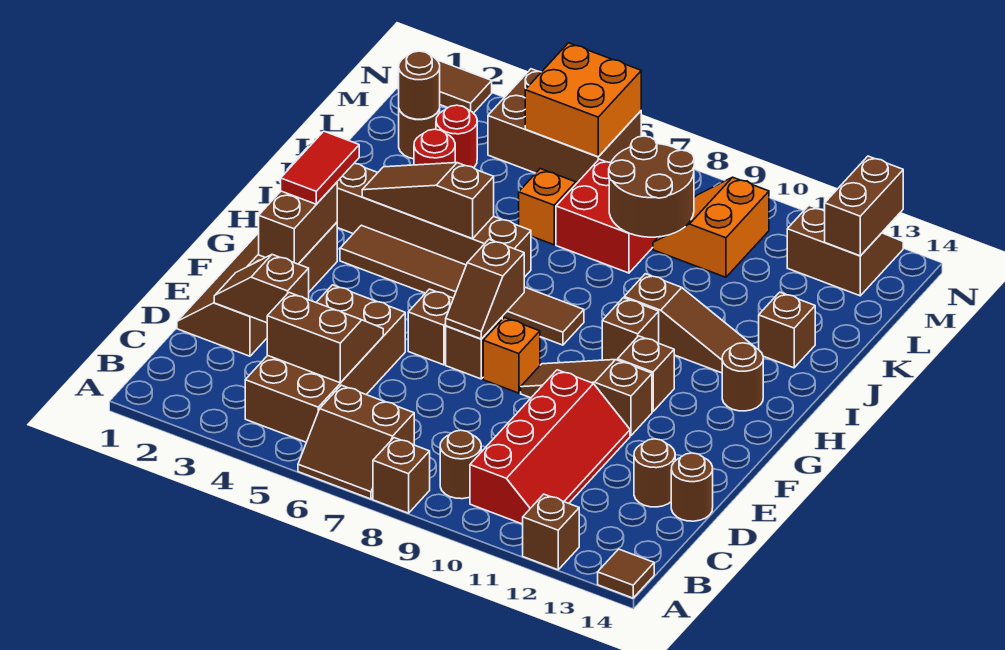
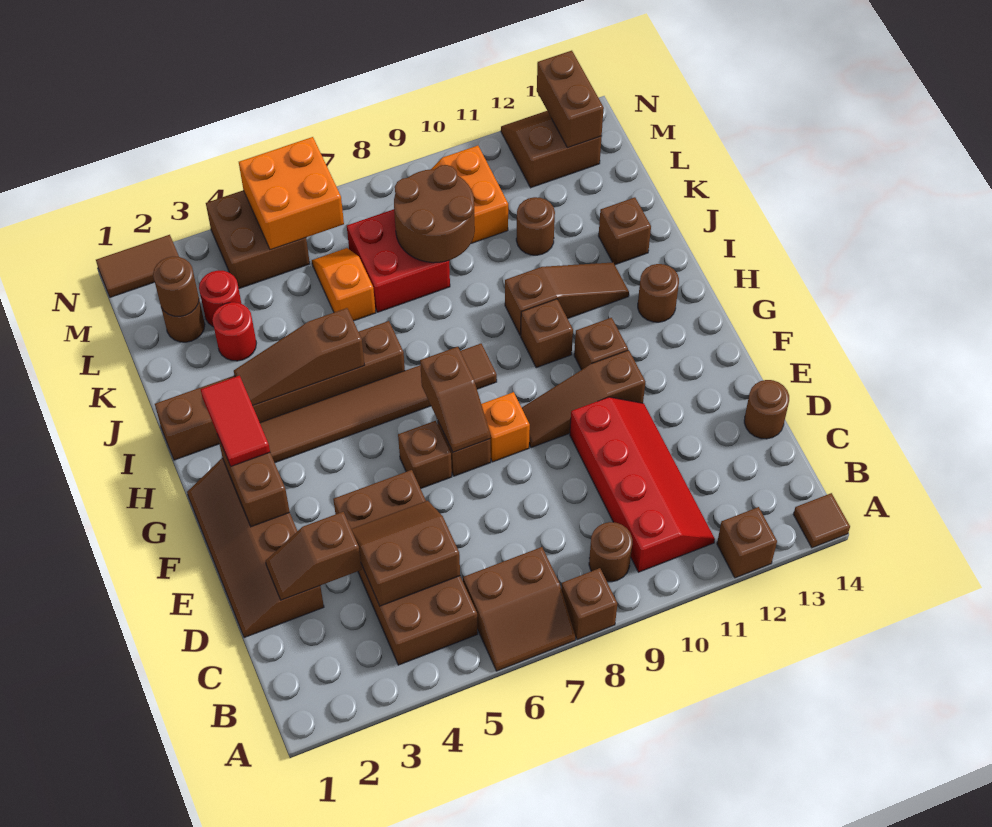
brown round brick D13 level 1 -> brown round brick K11 level 1
brown brick M4:N6 level 1 -> brown brick M4:N5 level 1

